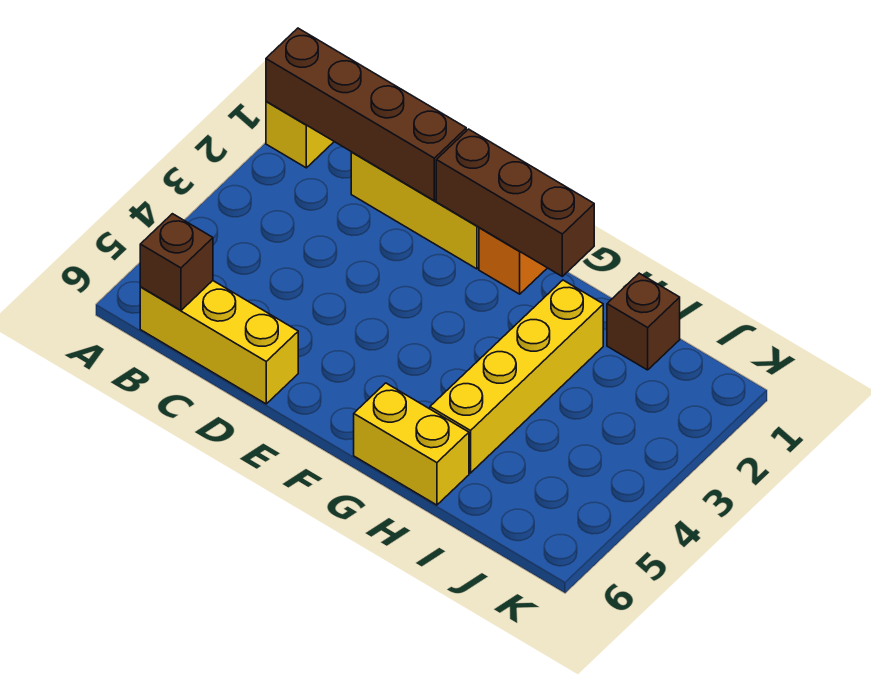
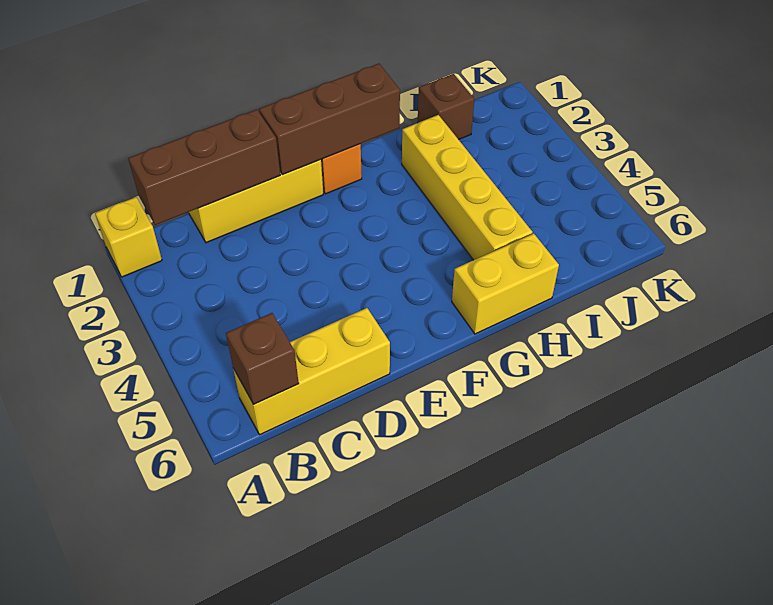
brown brick A1:D1 level 2 -> brown brick B1:D1 level 2

